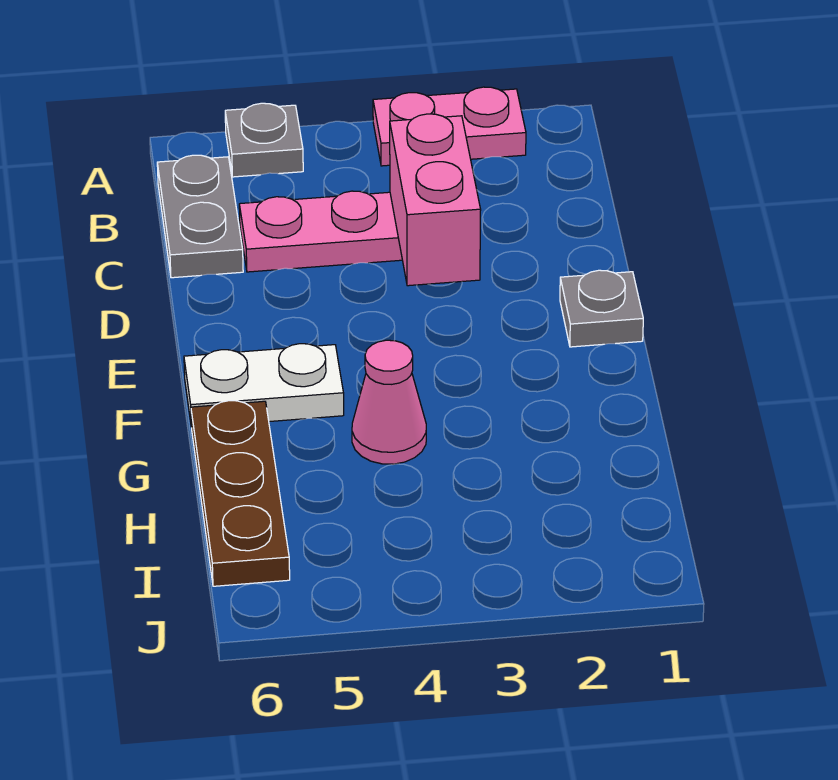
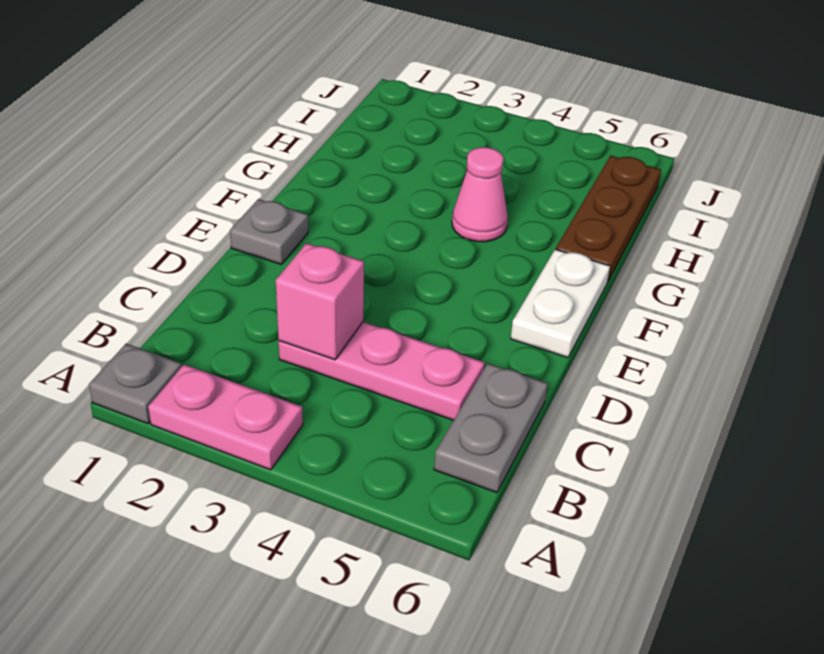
grey plate A5 level 1 -> grey plate A1 level 1
pink brick C3:D3 level 2 -> pink brick C3 level 2
white plate F5:F6 level 1 -> white plate E6:F6 level 1

